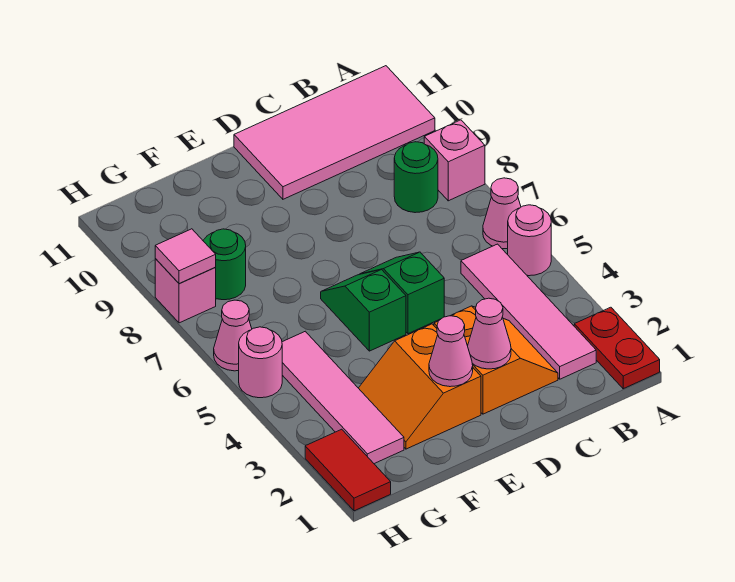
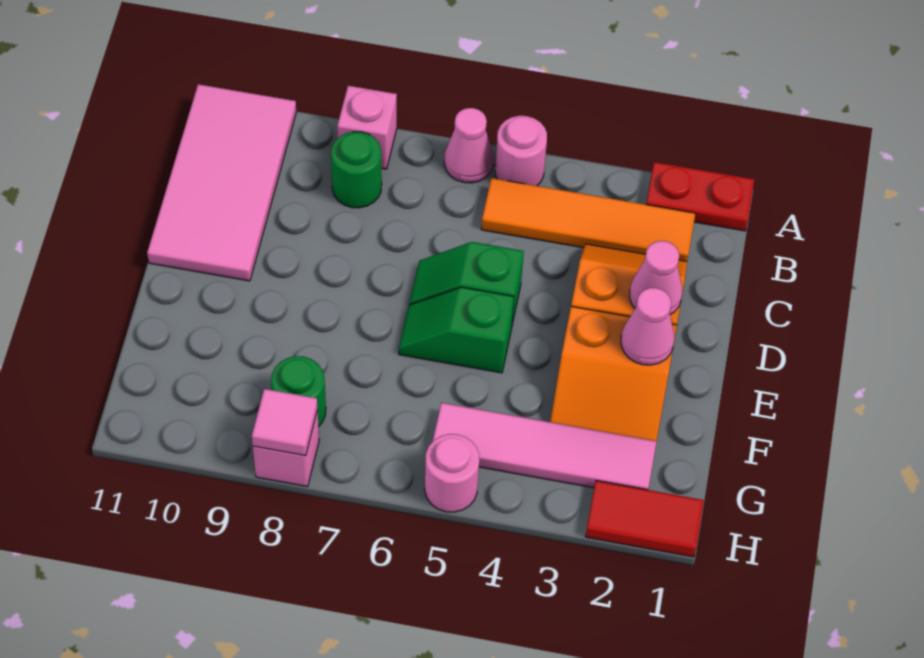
pink tile B2:B5 level 1 -> orange tile B2:B5 level 1
pink cone H6 level 1 -> none

